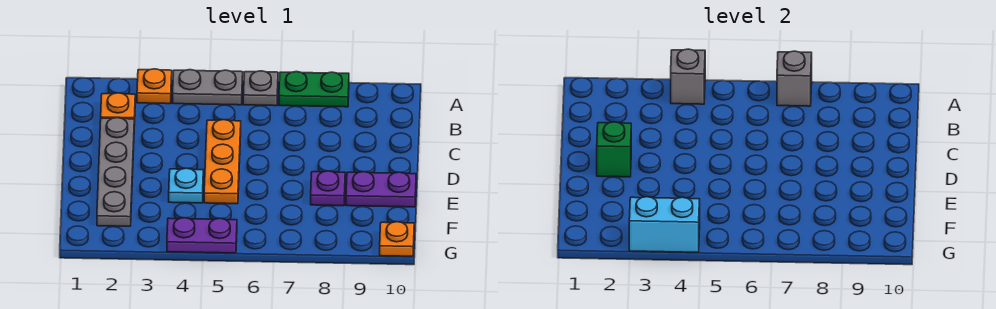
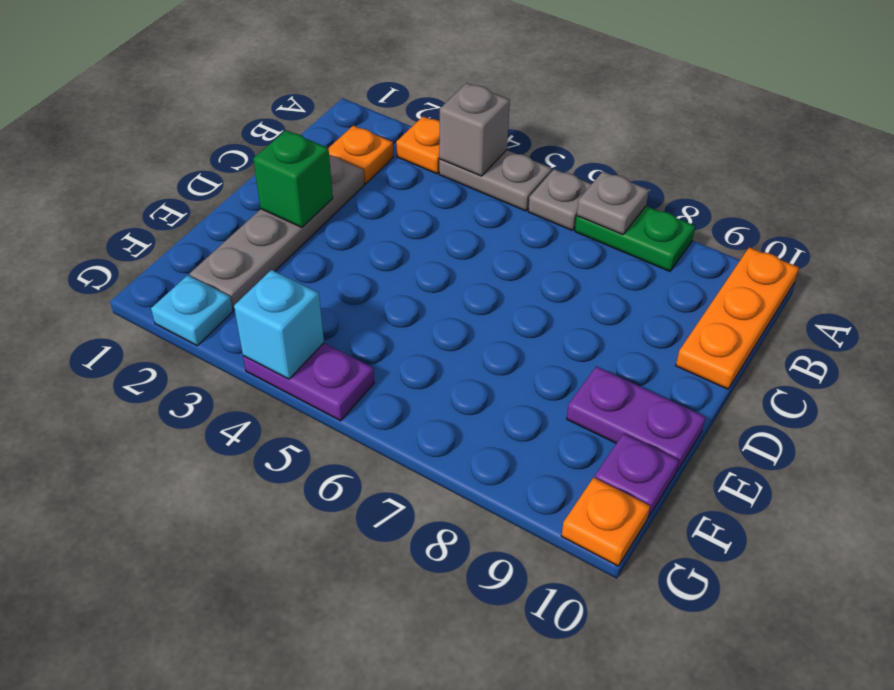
grey brick A7 level 2 -> grey plate A7 level 2
orange plate C5:E5 level 1 -> orange plate A10:C10 level 1
cyan plate E4 level 1 -> cyan plate G2 level 1
purple plate E8 level 1 -> purple plate F10 level 1
cyan brick G3:G4 level 2 -> cyan brick G4 level 2

